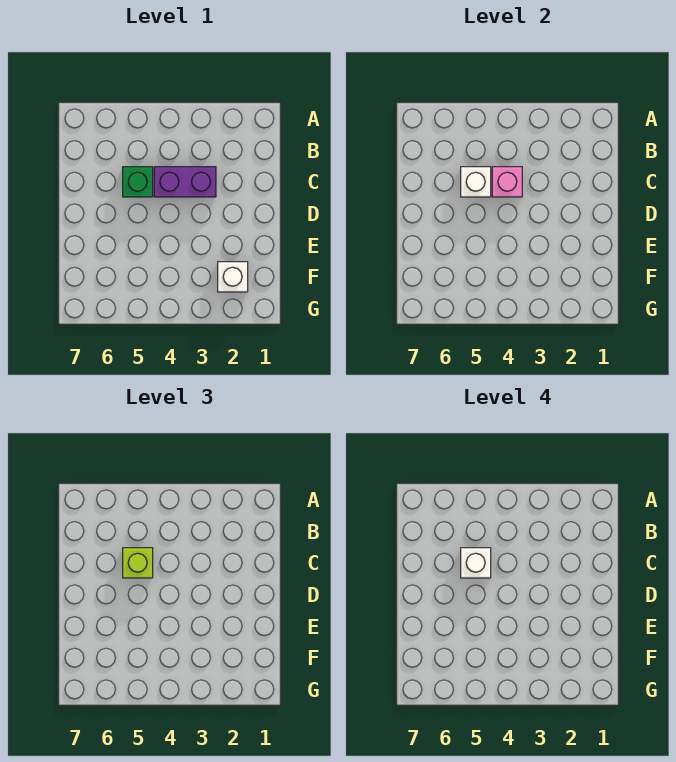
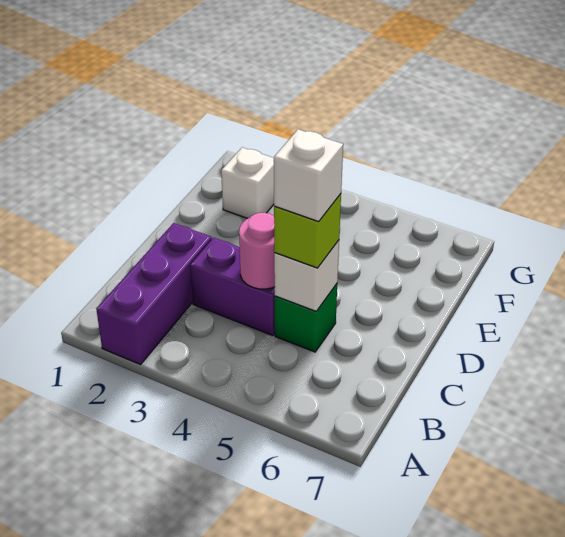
none -> purple brick A2:C2 level 1
pink brick C4 level 2 -> pink round brick C4 level 2

